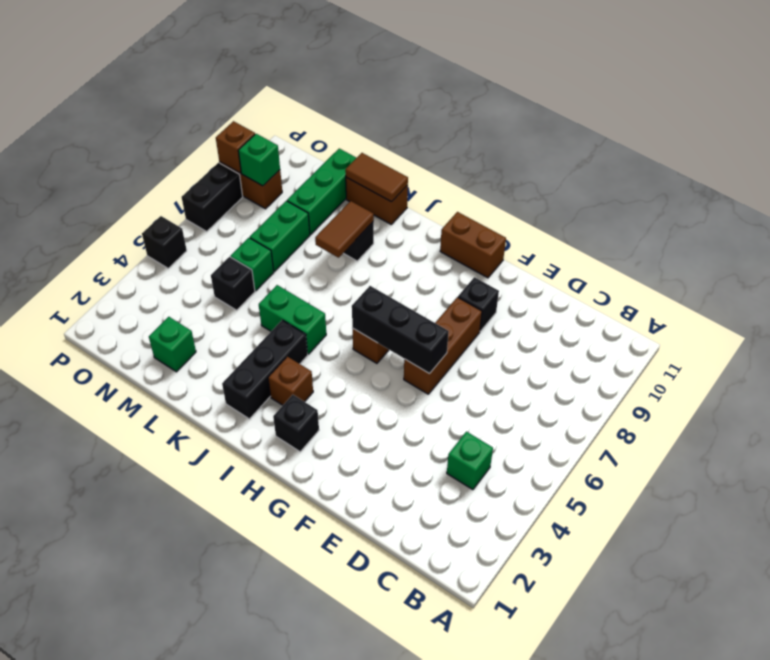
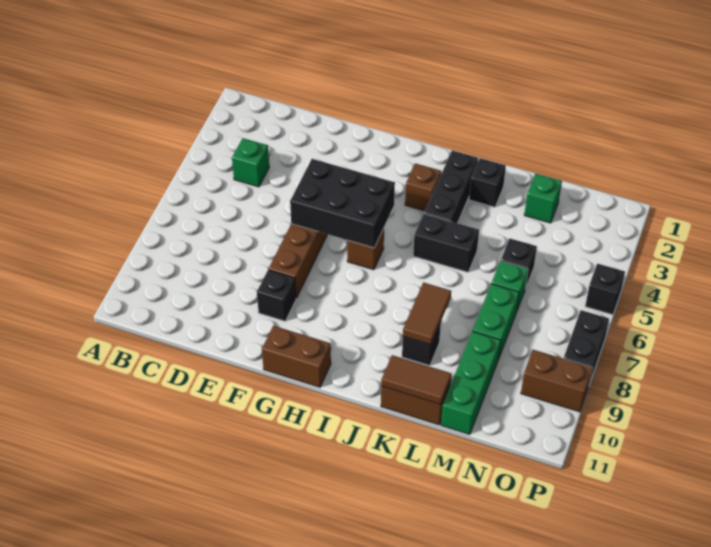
black brick F6:H6 level 2 -> black brick F5:H6 level 2
black brick H2 level 1 -> black brick K2 level 1
green brick J5:K5 level 1 -> black brick J5:K5 level 1
green brick O9 level 2 -> none
brown brick P9 level 2 -> none

